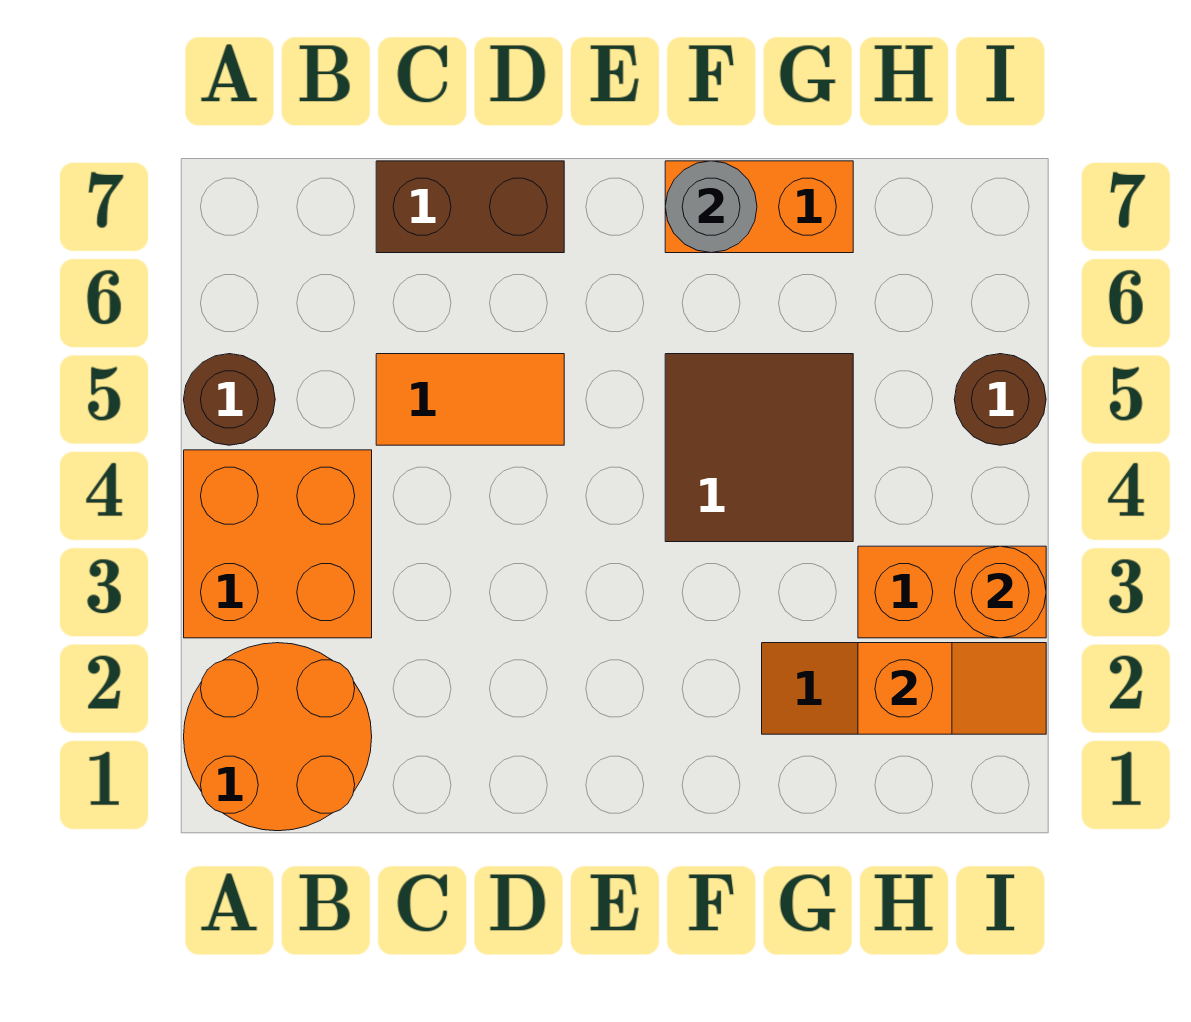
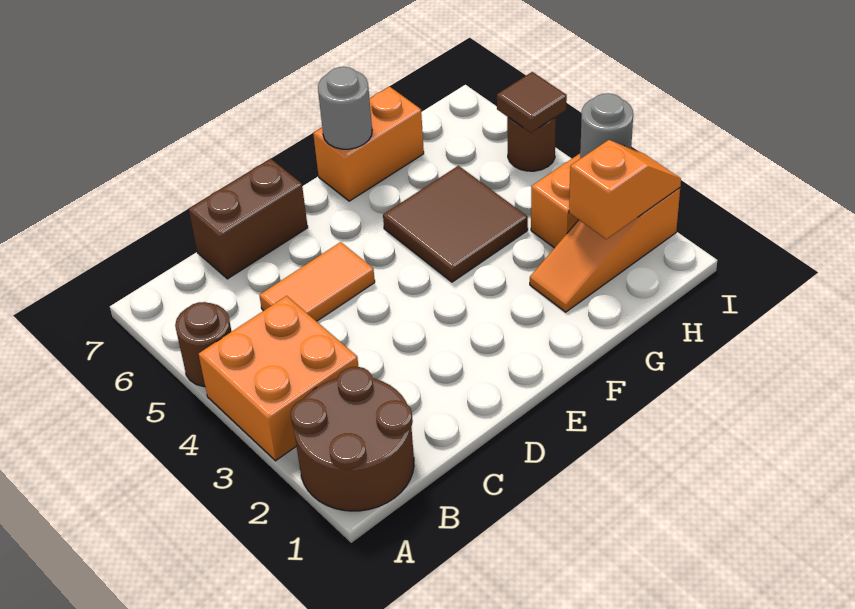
orange round brick A1:B2 level 1 -> brown round brick A1:B2 level 1
orange round brick I3 level 2 -> grey round brick I3 level 2
none -> brown tile I5 level 2

